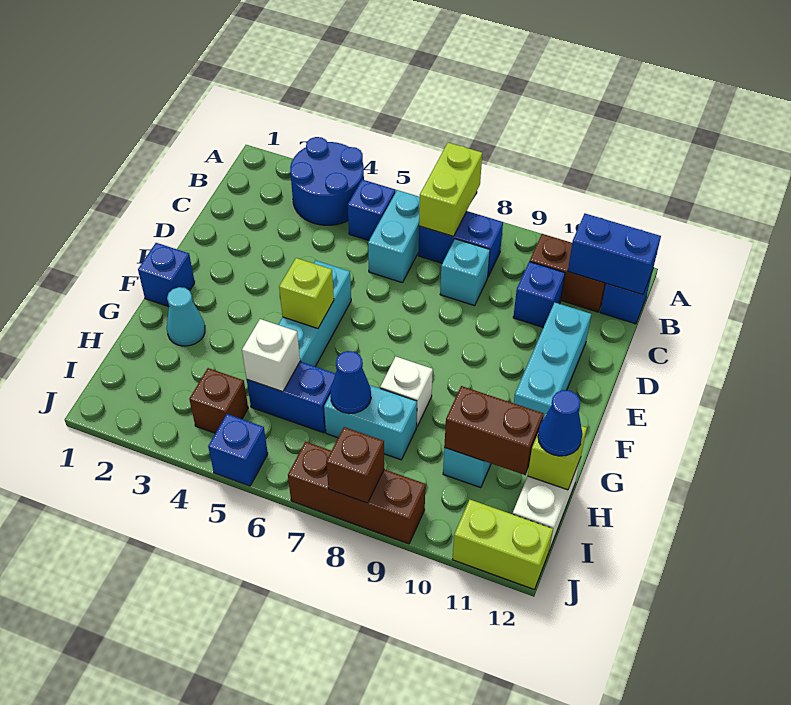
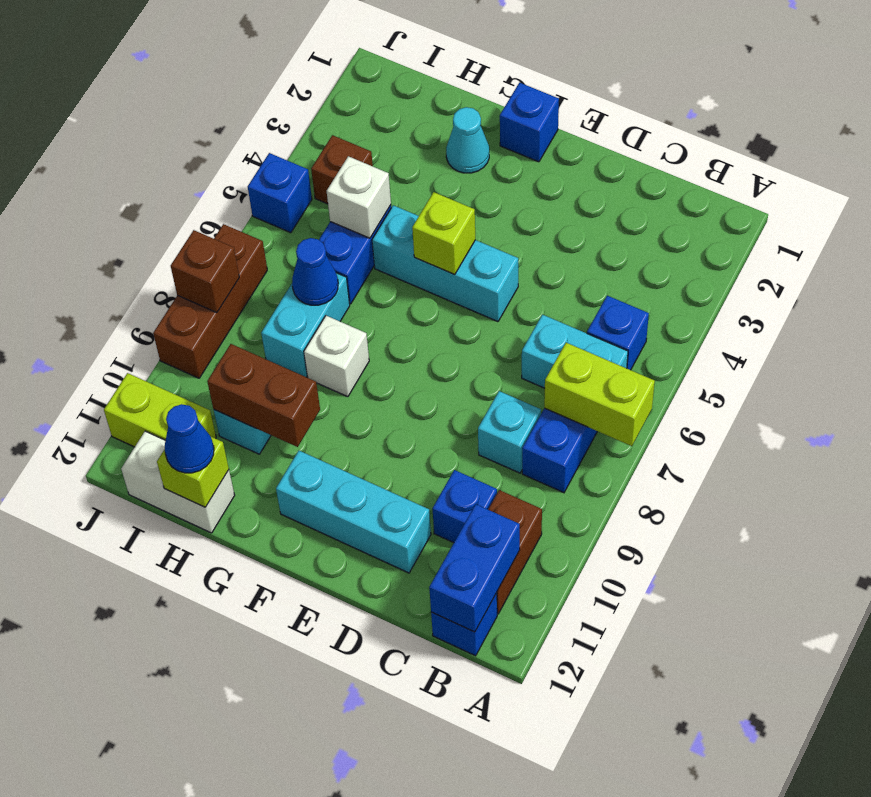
blue round brick A3:B4 level 1 -> none
brown brick H10:H11 level 2 -> brown brick G10:H10 level 2
lime brick J11:J12 level 1 -> lime brick I11:J11 level 1

